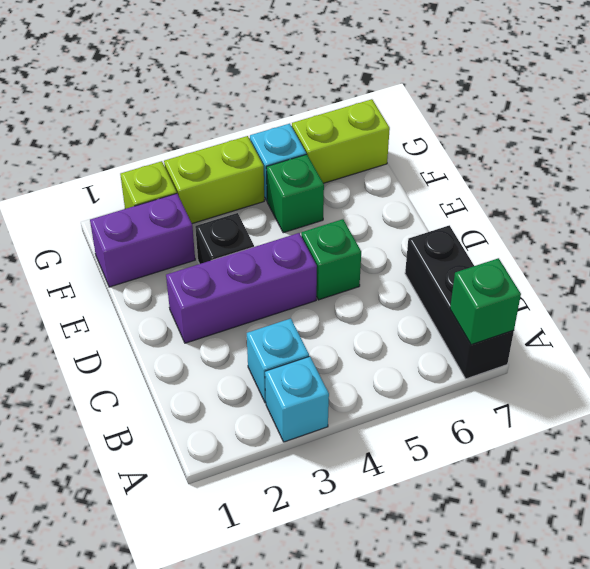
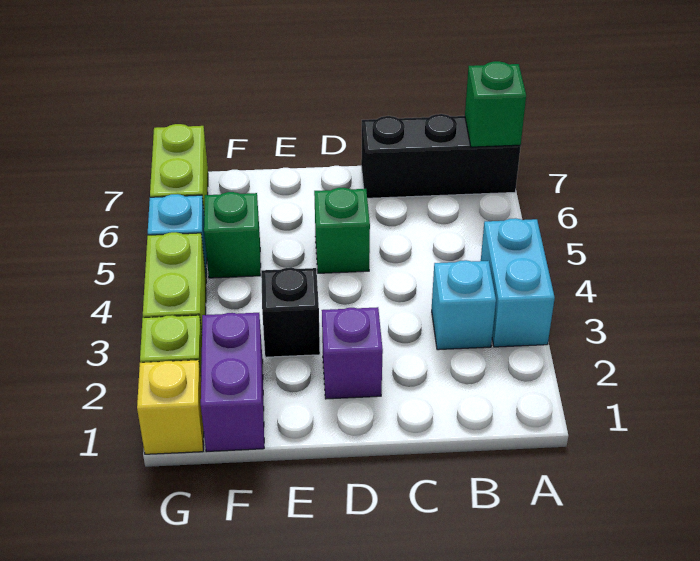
cyan brick A3 level 1 -> cyan brick A3:A4 level 1
purple brick D2:D4 level 1 -> purple brick D2 level 1
none -> yellow brick G1 level 1

